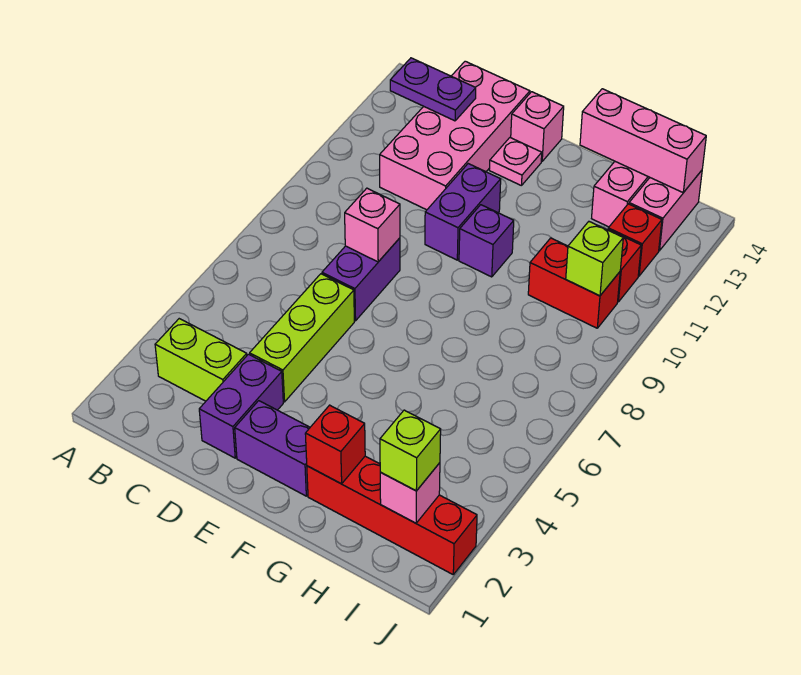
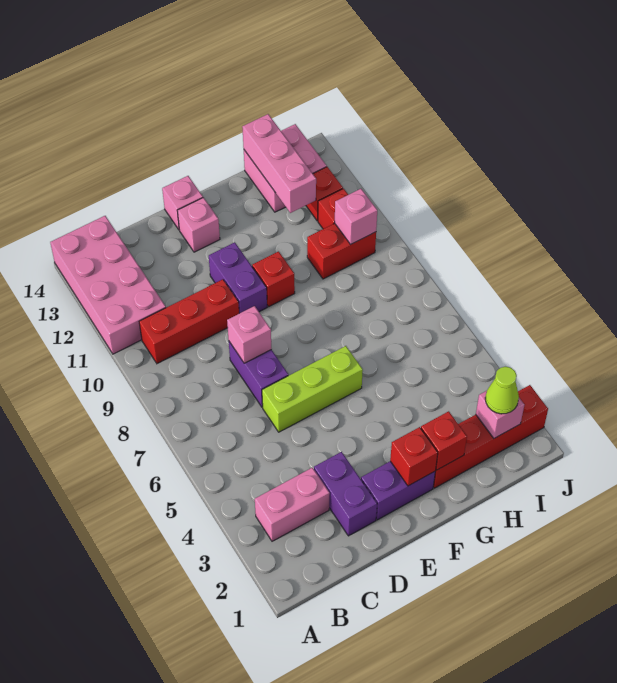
lime brick B3:C3 level 1 -> pink brick B3:C3 level 1
none -> red brick B10:D10 level 1
purple plate B13:C13 level 2 -> none
pink brick C11:D14 level 1 -> pink brick A11:B14 level 1
lime brick D4:D6 level 1 -> lime brick D6:F6 level 1
pink plate E13 level 1 -> pink brick E13 level 1
none -> red brick F2 level 2
purple brick F10 level 1 -> red brick F10 level 1
pink brick G14:I14 level 2 -> pink brick H12:H14 level 2
lime brick I2 level 3 -> lime cone I2 level 3
lime brick I10 level 2 -> pink brick I10 level 2

